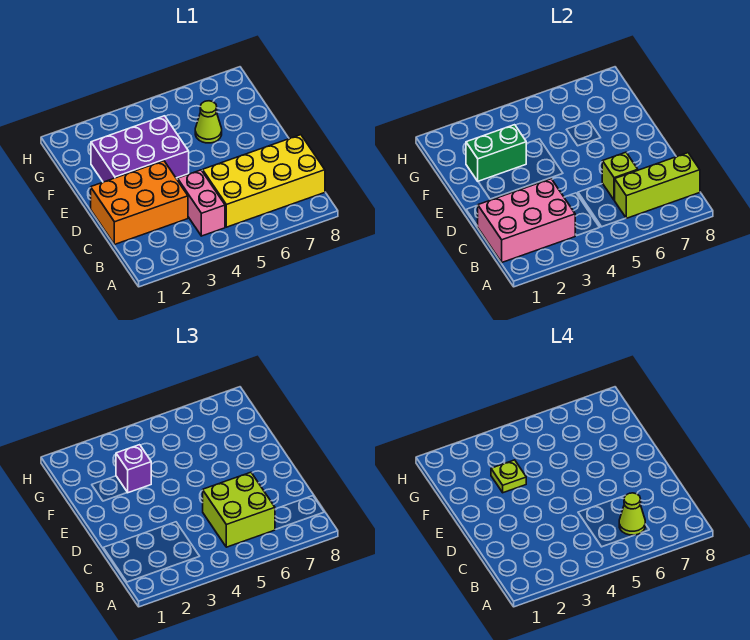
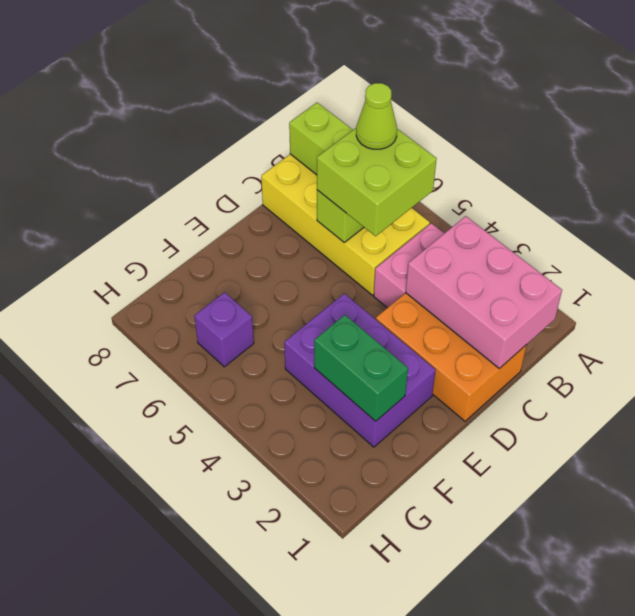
purple brick F3 level 3 -> purple brick G6 level 1
lime plate F3 level 4 -> none
lime cone F6 level 1 -> none

